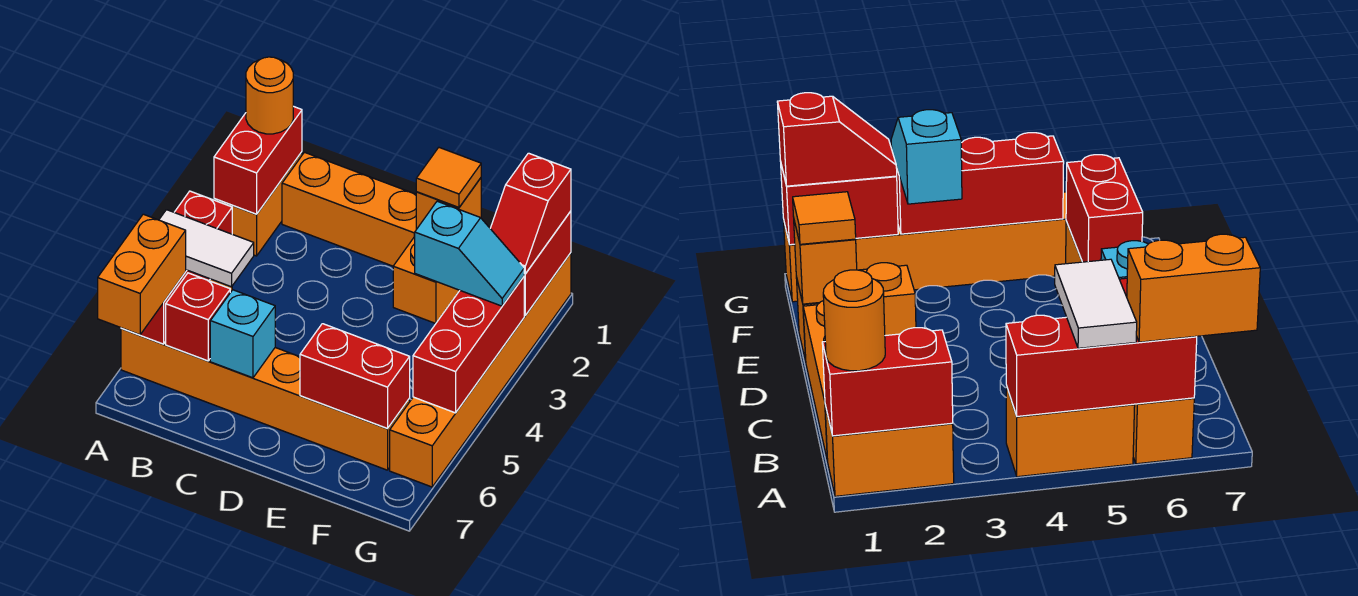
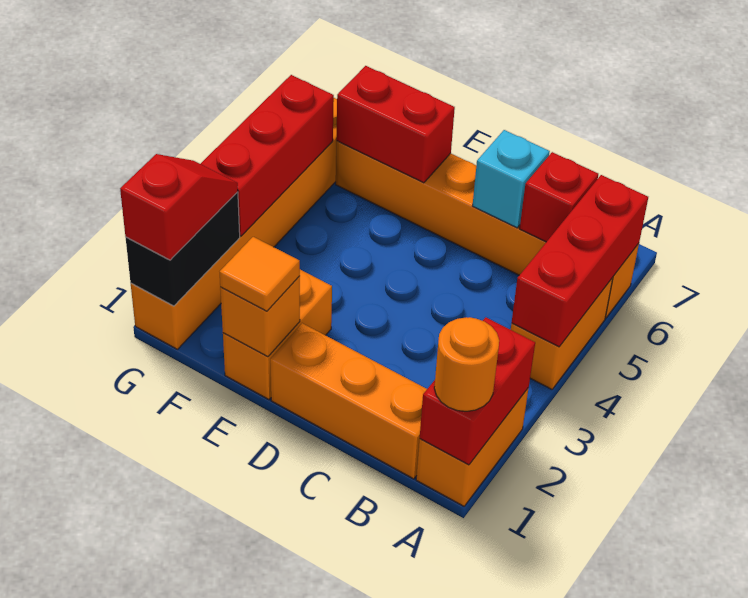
white tile A5:B5 level 3 -> none
orange brick A6:A7 level 3 -> none
cyan slope F3:G3 level 3 top F -> none
red brick G1:G2 level 2 -> black brick G1:G2 level 2

